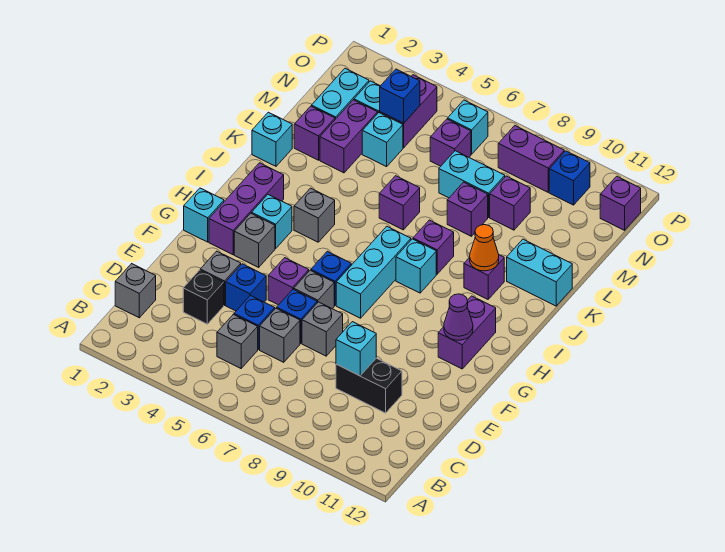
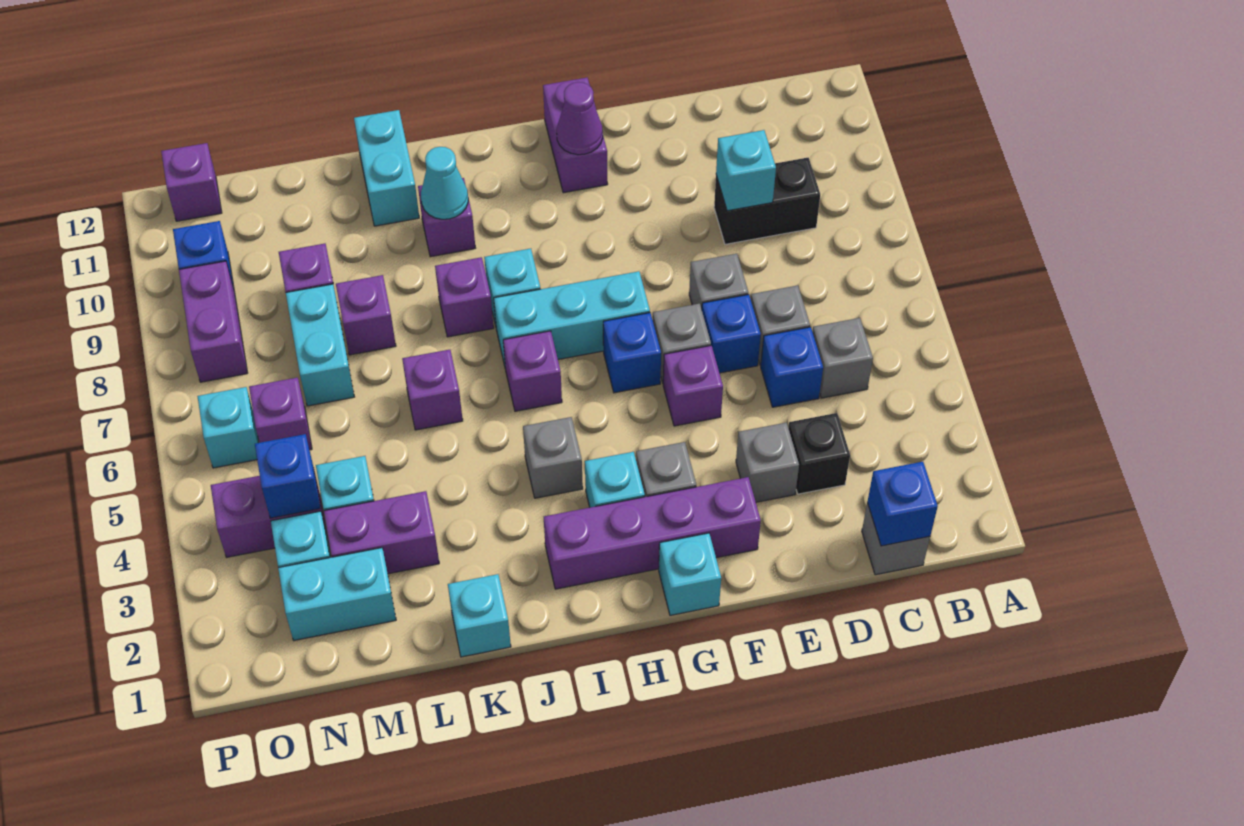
black brick D9:D10 level 1 -> black brick C9:D9 level 1
blue brick E4 level 1 -> blue brick C1 level 2
purple brick G2:I2 level 1 -> purple brick F2:I2 level 1
purple brick G11:H11 level 1 -> purple brick G11:G12 level 1
orange cone J10 level 2 -> cyan cone J10 level 2
purple brick L2 level 1 -> purple brick I6 level 1

